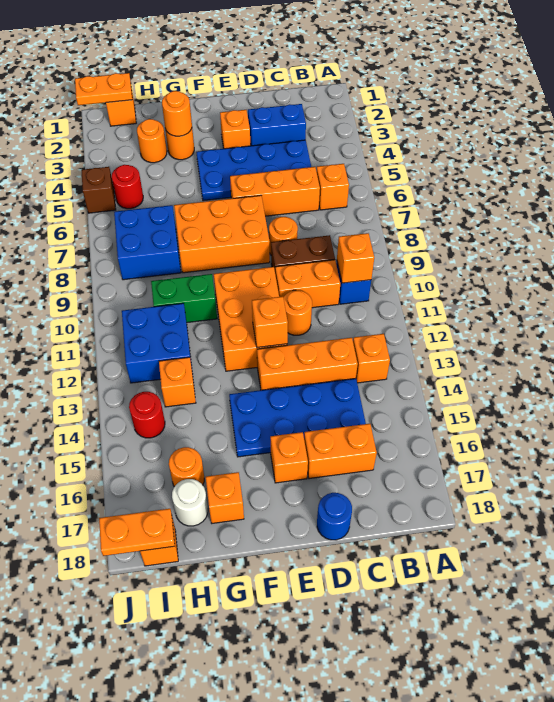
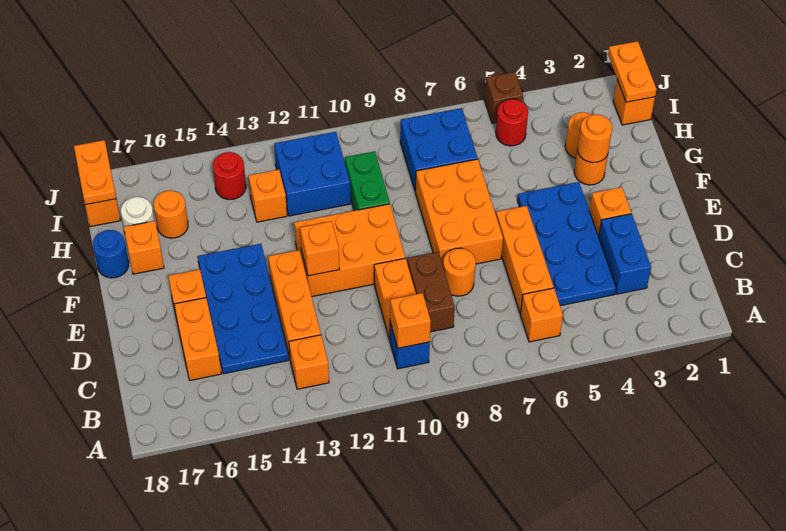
orange round brick D11 level 1 -> none
blue round brick D18 level 1 -> blue round brick G18 level 1

